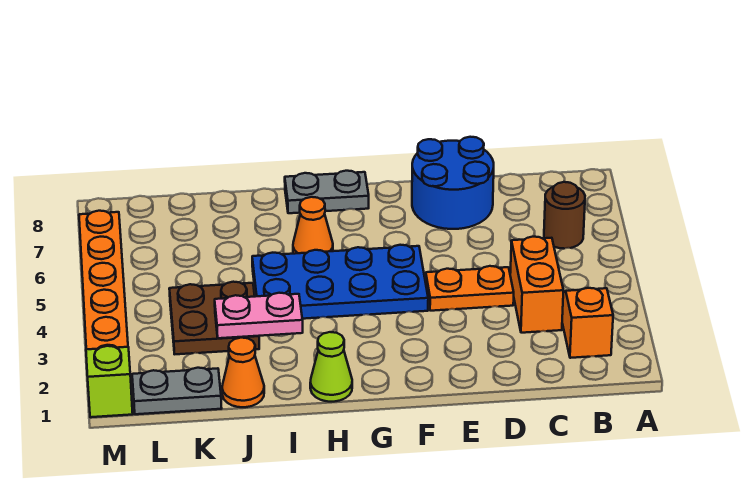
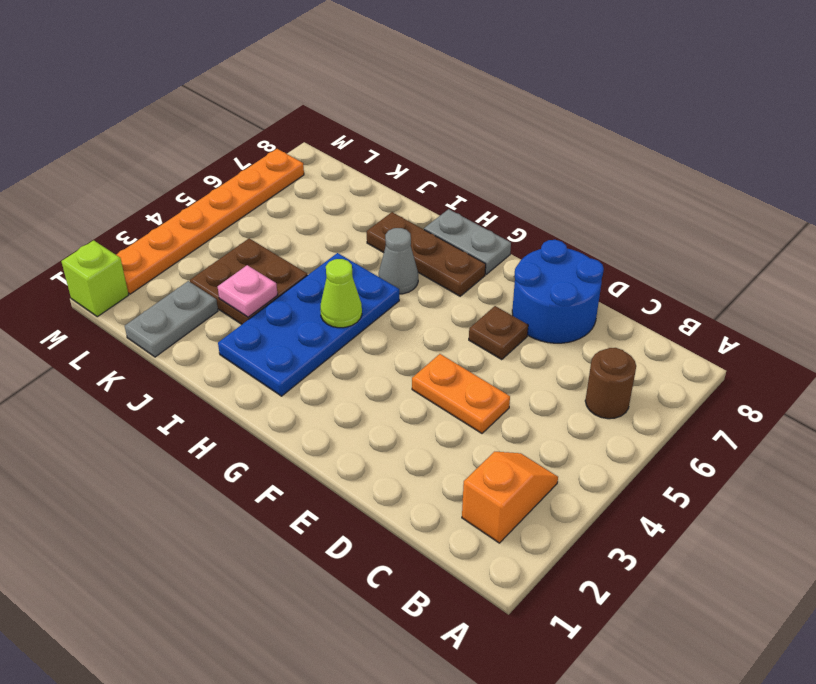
orange brick C3:C4 level 1 -> none
none -> brown plate E6 level 1
blue plate F4:I5 level 1 -> blue plate H2:I5 level 1
none -> brown plate G7:I7 level 1
lime cone H1 level 1 -> lime cone H4 level 2
orange cone H6 level 1 -> grey cone H6 level 1
pink plate I3:J3 level 2 -> pink plate J3 level 2
orange cone J1 level 1 -> none
grey plate K1:L1 level 1 -> grey plate K1:K2 level 1

